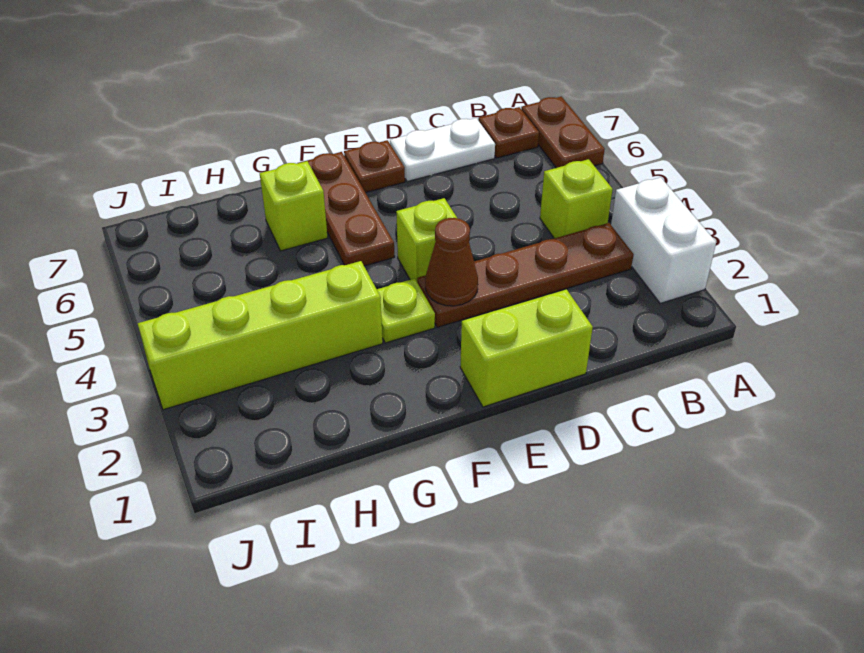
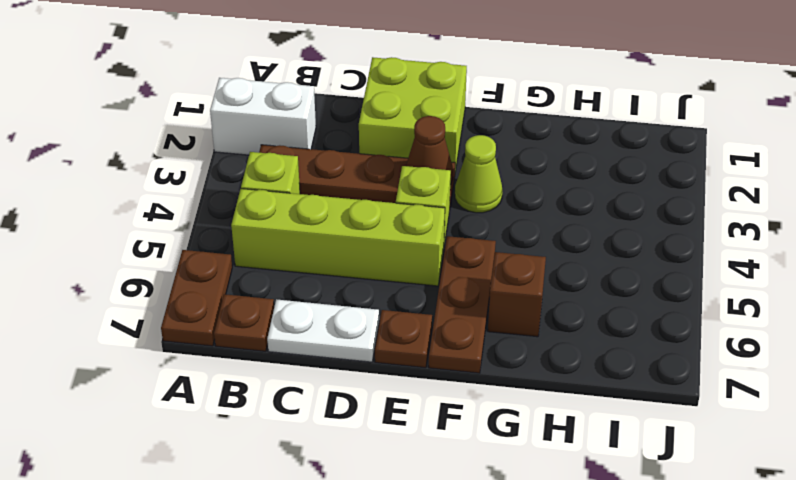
white brick A2:A3 level 1 -> white brick A2:B2 level 1
lime brick D1:E1 level 1 -> lime brick D1:E2 level 1
lime plate F3 level 1 -> lime cone F3 level 1
lime brick G3:J3 level 1 -> lime brick B5:E5 level 1
lime brick G6 level 1 -> brown brick G6 level 1

